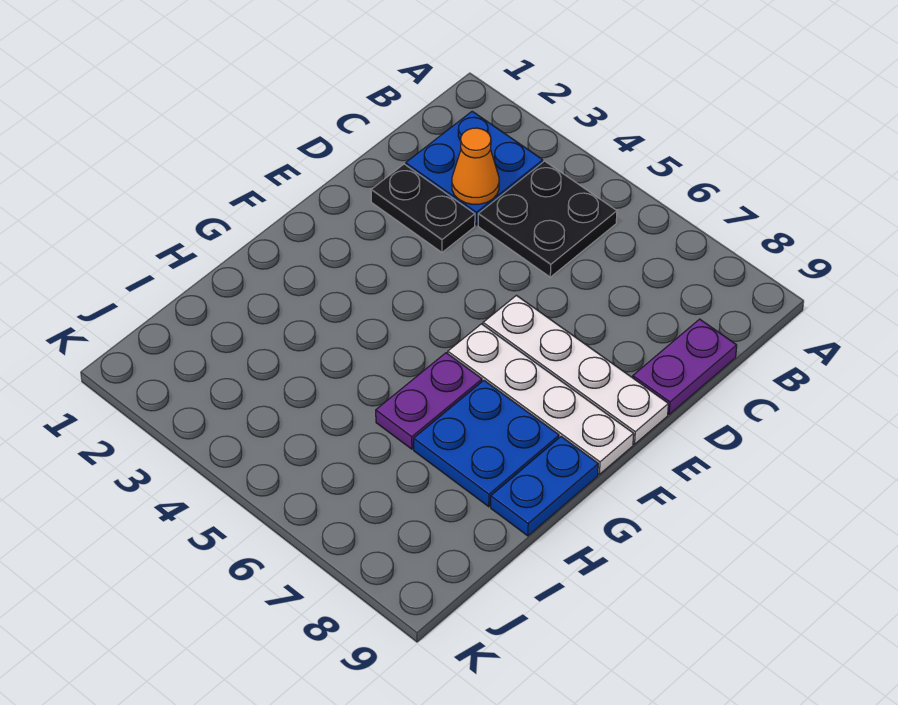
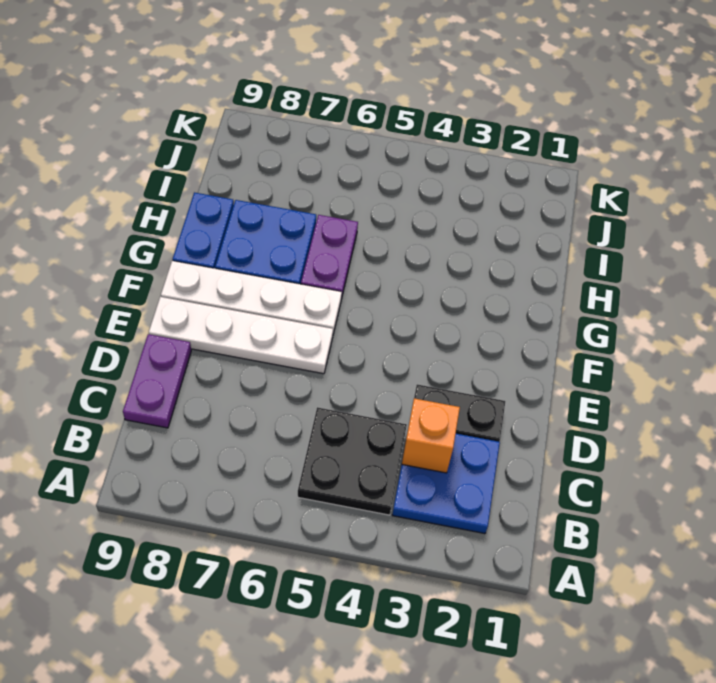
orange cone C3 level 2 -> orange brick C3 level 2

